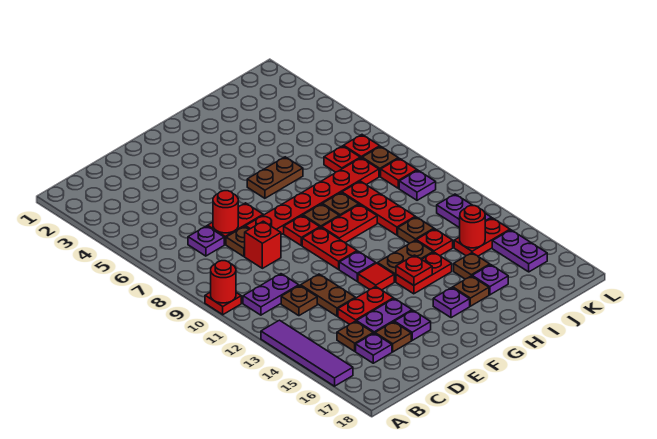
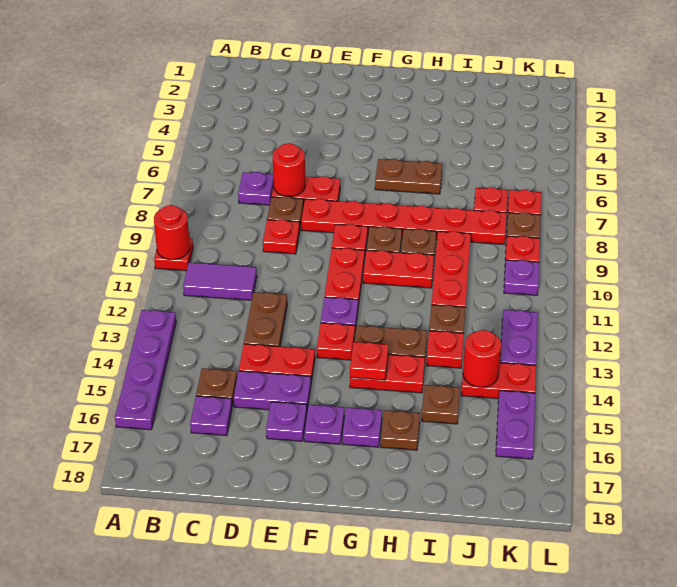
purple tile A13:A16 level 1 -> purple plate A13:A16 level 1
purple plate B11:C11 level 1 -> purple tile B11:C11 level 1
brown plate C12 level 1 -> none
red brick D9 level 1 -> red plate D9 level 1
brown plate D16 level 1 -> none
red tile F13 level 1 -> red plate F13 level 1
purple plate I16 level 1 -> purple plate F16 level 1

